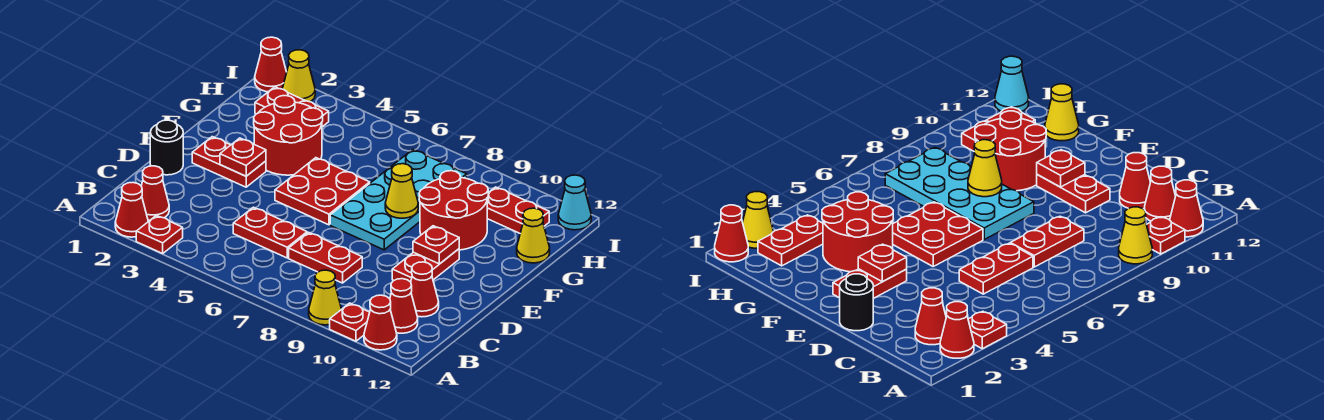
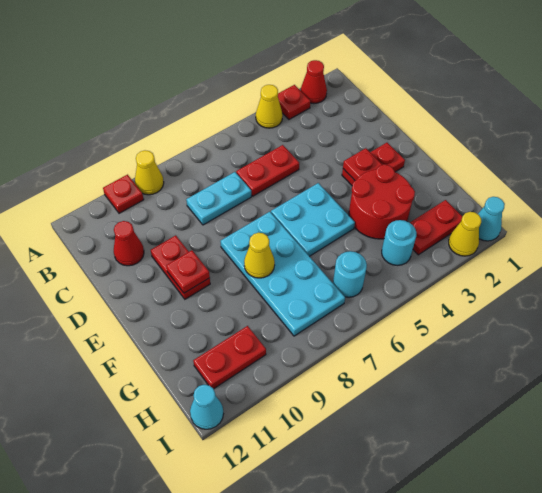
red cone A11 level 1 -> none
red cone B2 level 1 -> none
red cone B11 level 1 -> none
red plate C7:C8 level 1 -> cyan plate C7:C8 level 1
black round brick D1 level 1 -> none
red plate E5:F6 level 1 -> cyan plate E5:F6 level 1
red round brick F9:G10 level 1 -> none
yellow cone G12 level 1 -> yellow cone A4 level 1
none -> cyan round brick H4 level 1
none -> cyan round brick H6 level 1
red cone I1 level 1 -> cyan cone I1 level 1

